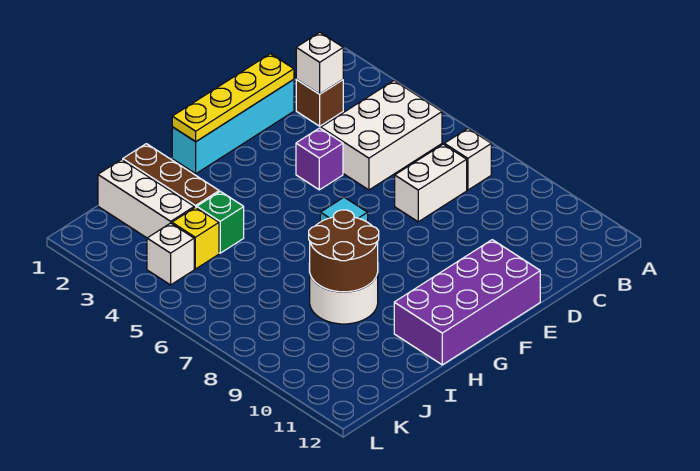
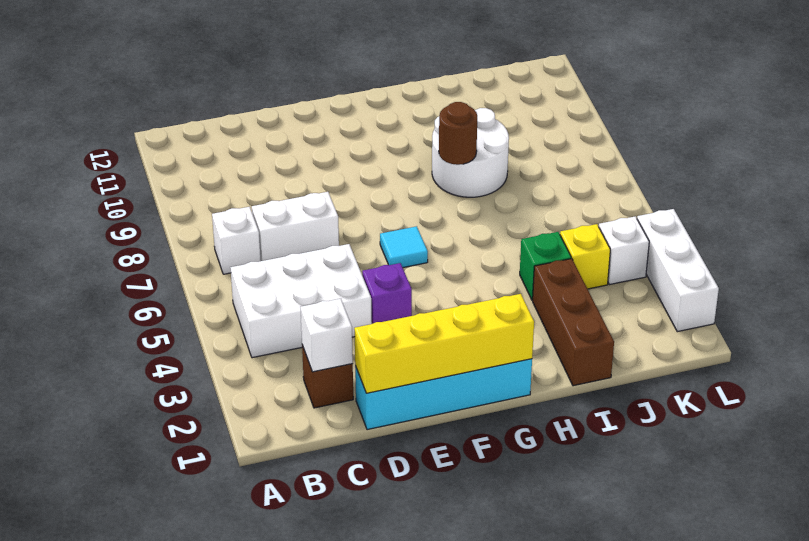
yellow plate D1:G1 level 2 -> yellow brick D1:G1 level 2
purple brick E11:H12 level 1 -> none
brown round brick H8:I9 level 2 -> brown round brick H8 level 2
white brick J1:J3 level 1 -> white brick L2:L4 level 1

